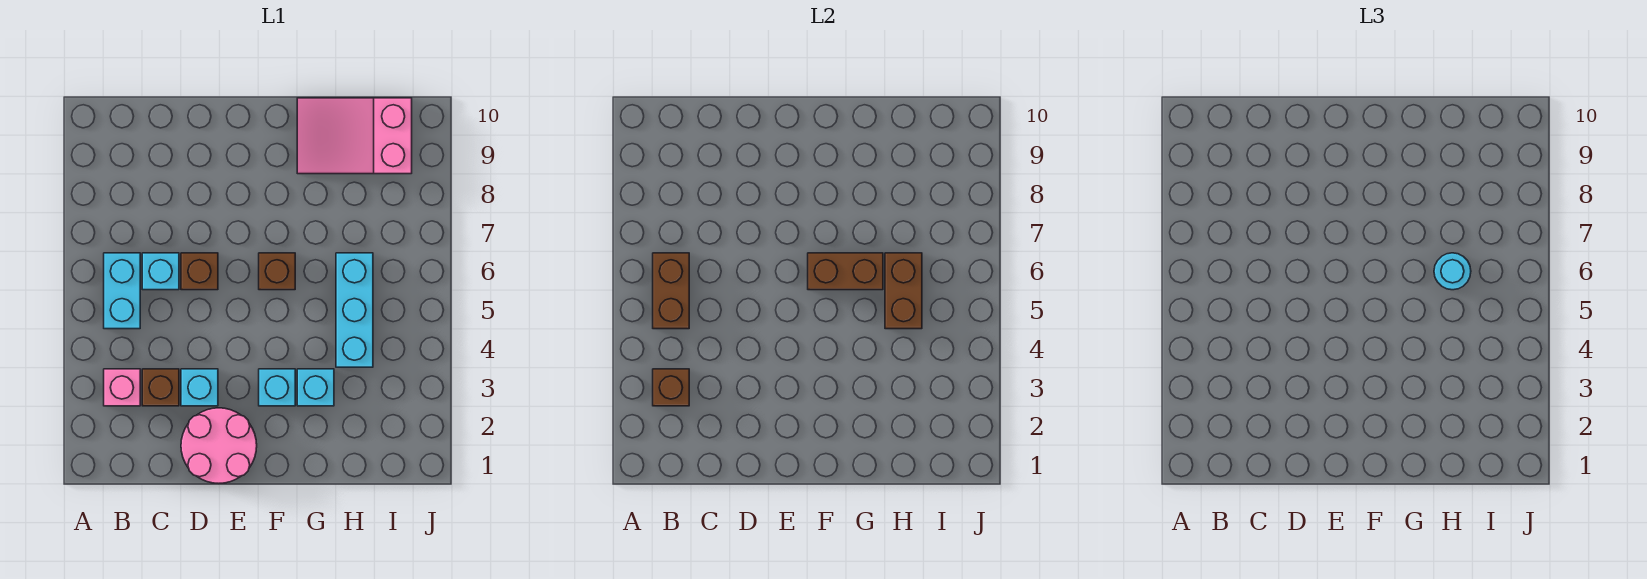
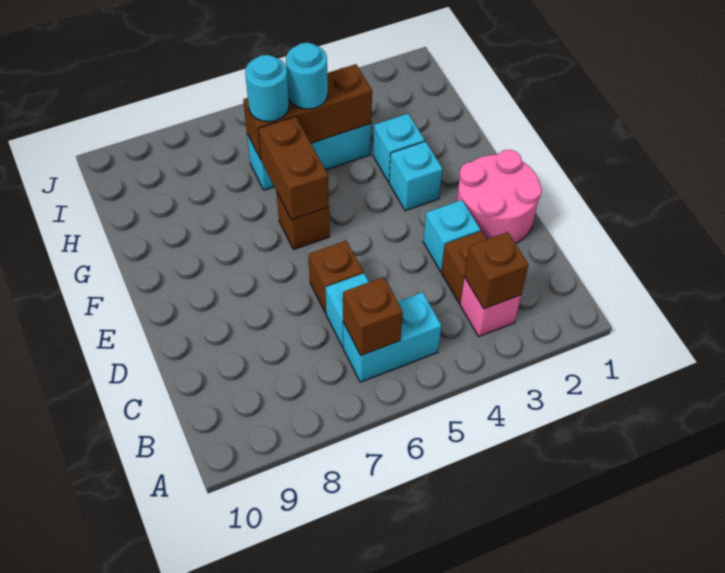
brown brick B5:B6 level 2 -> brown brick B6 level 2
pink slope G9:I10 level 1 top I -> none
brown brick H5:H6 level 2 -> brown brick H4:H6 level 2
none -> cyan round brick H5 level 3

